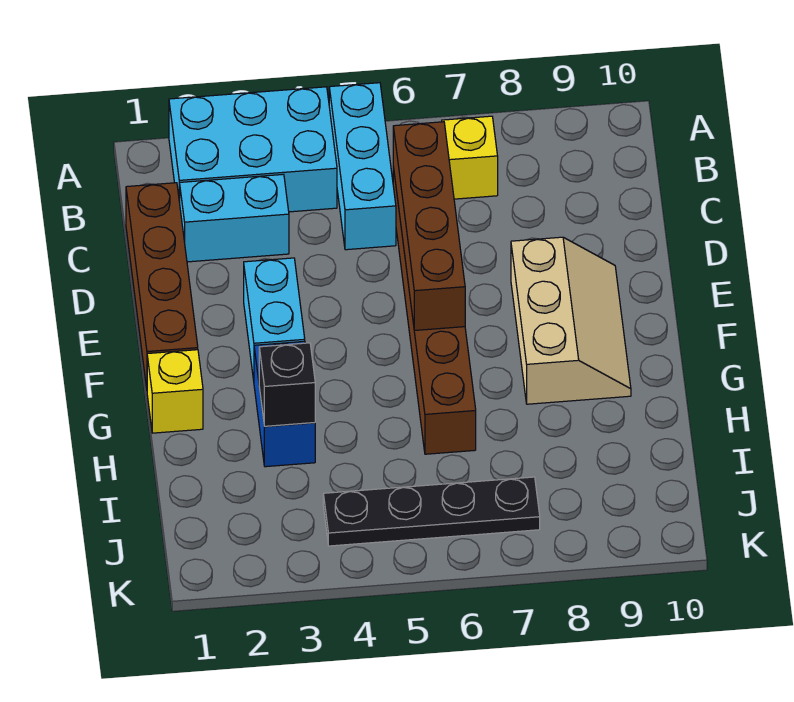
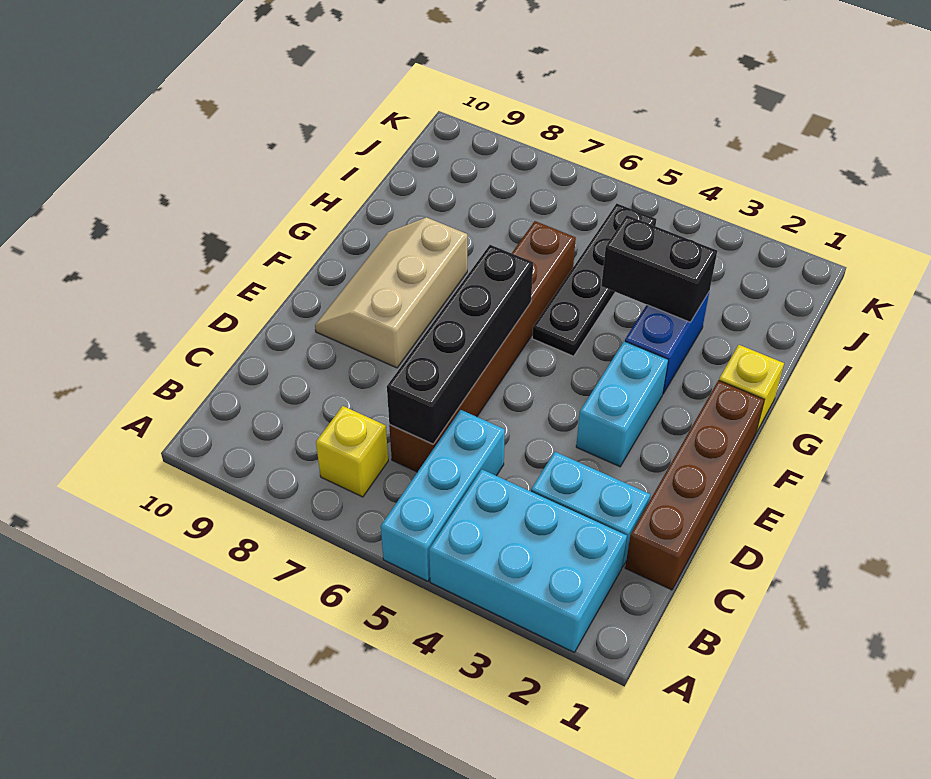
brown brick C6:F6 level 2 -> black brick C6:F6 level 2
black brick H3 level 2 -> black brick H3:H4 level 2
black plate J4:J7 level 1 -> black plate G5:J5 level 1

